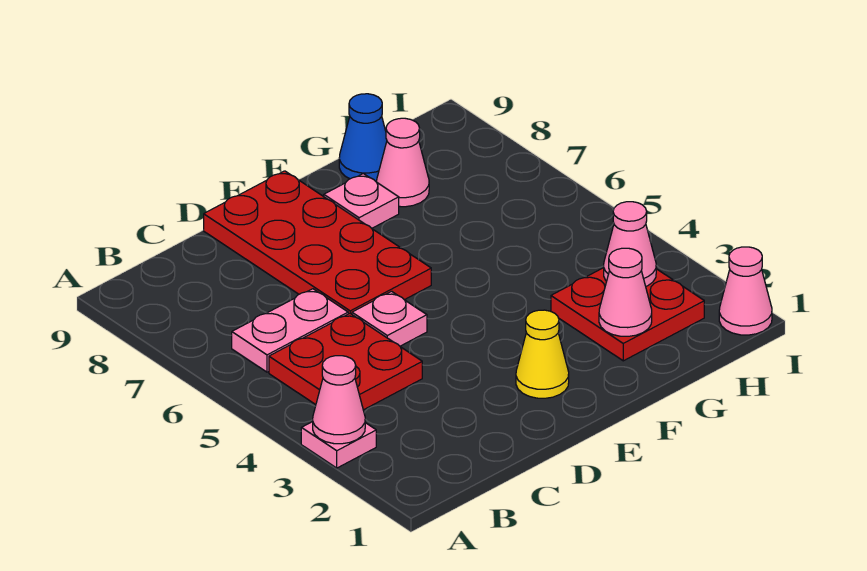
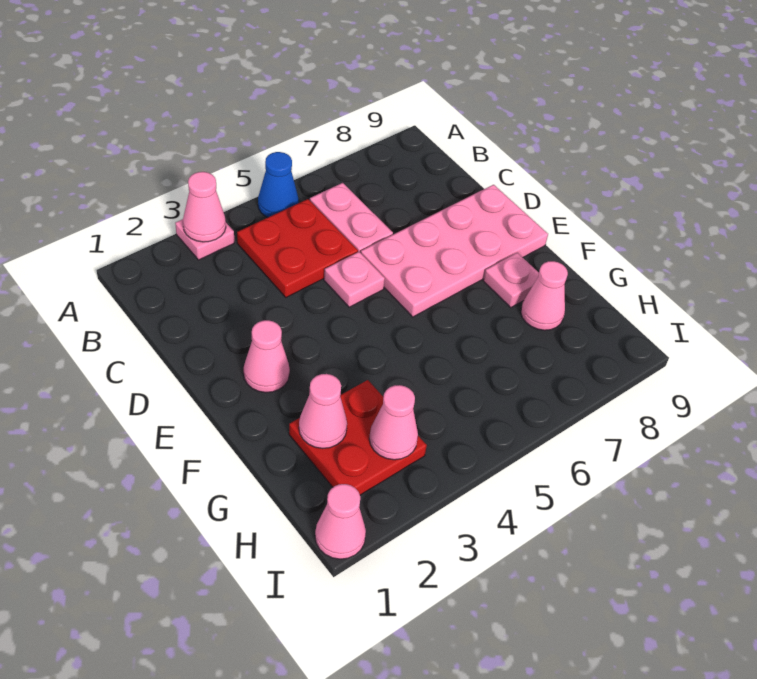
red plate D6:E9 level 1 -> pink plate D6:E9 level 1
yellow cone E2 level 1 -> pink cone E2 level 1
blue cone G9 level 1 -> blue cone A5 level 1

